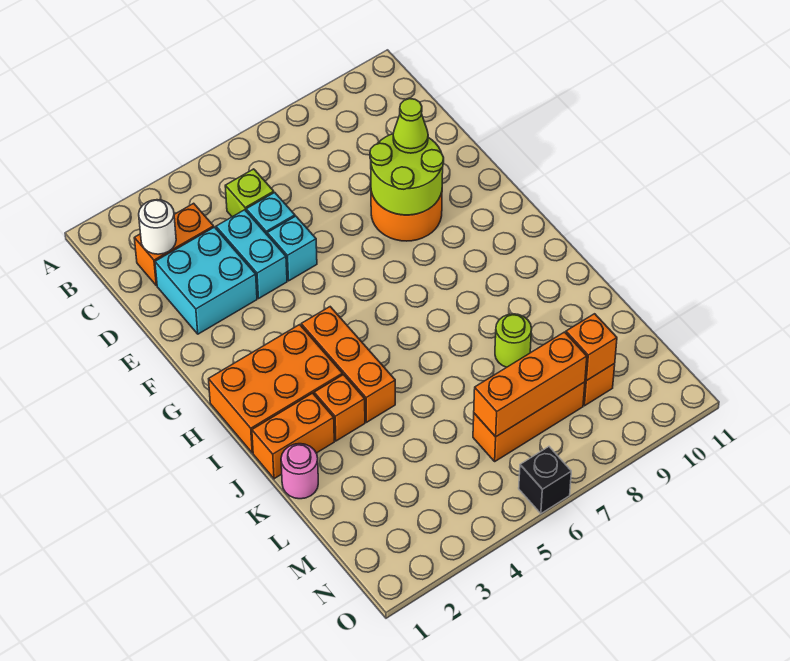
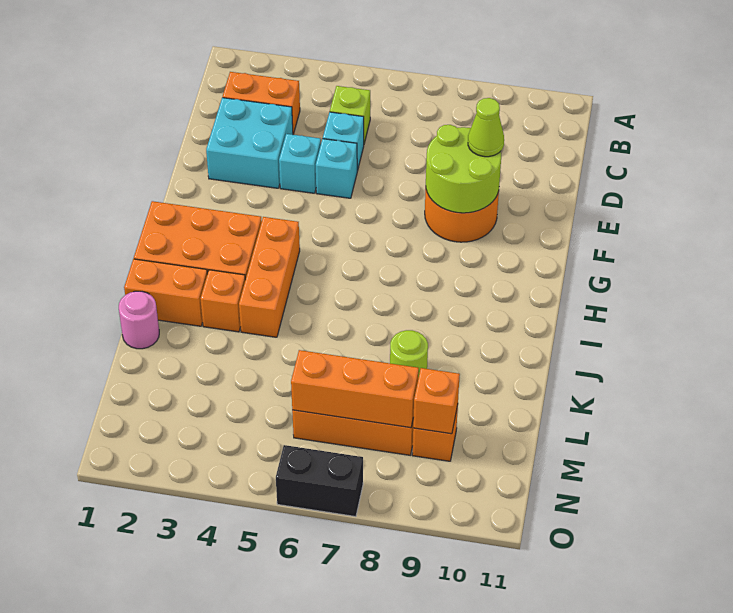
white round brick C2 level 2 -> none
cyan brick D4:E4 level 1 -> cyan brick E4 level 1
black brick O6 level 1 -> black brick O6:O7 level 1

